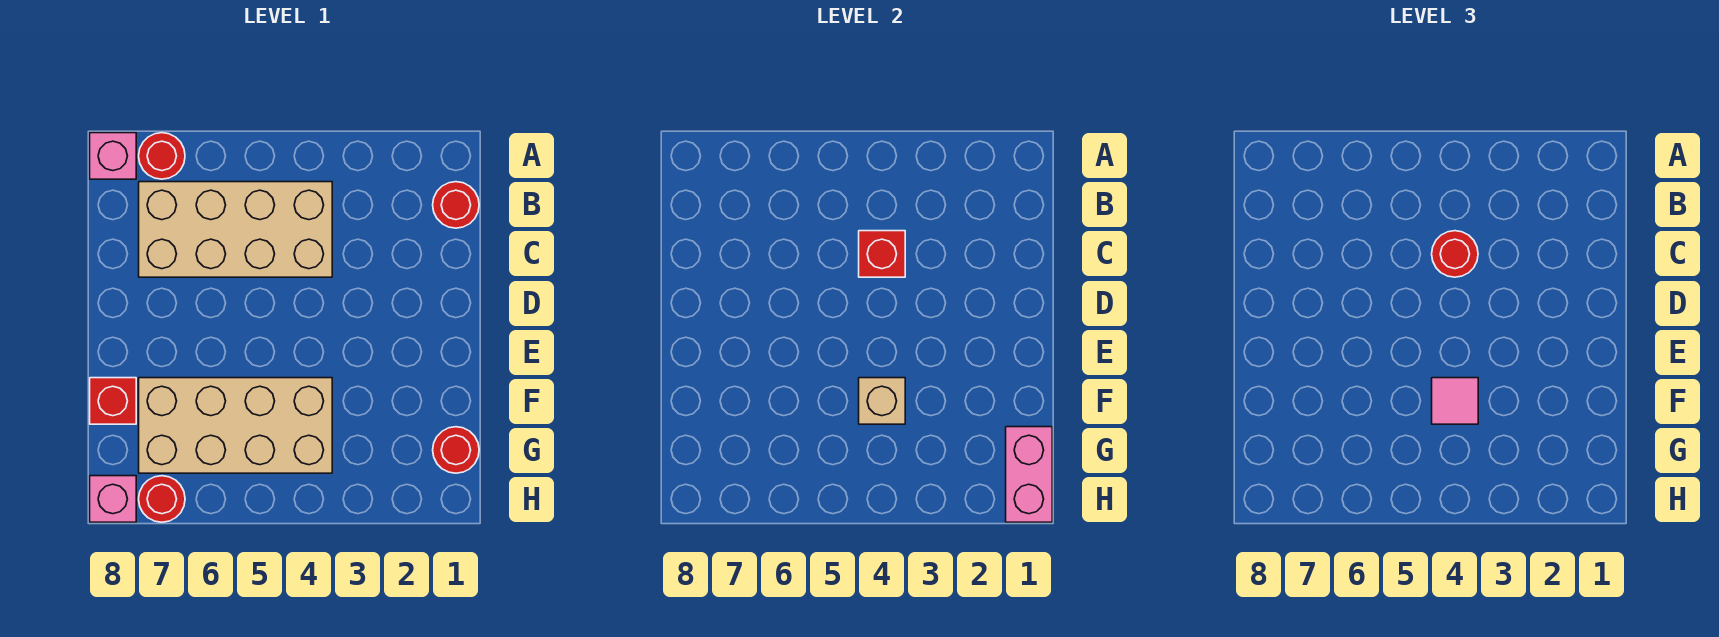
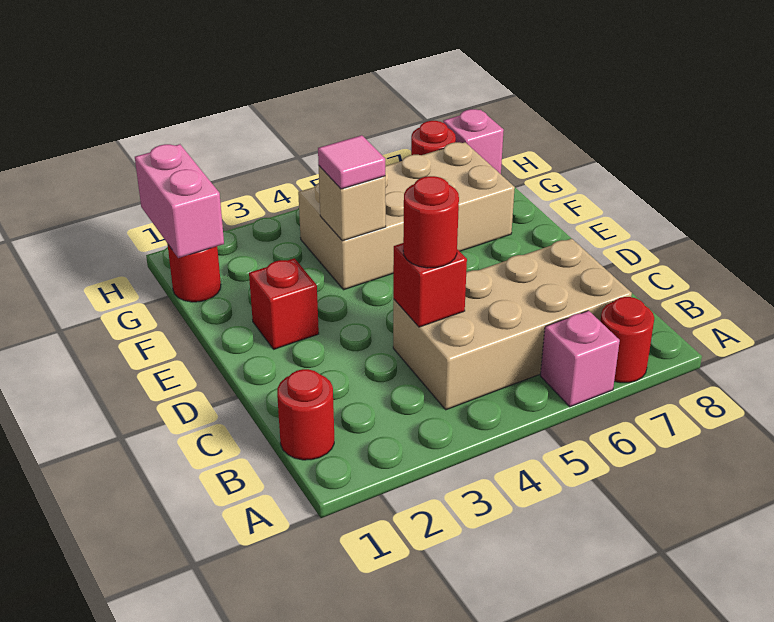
pink brick A8 level 1 -> pink brick A6 level 1
red brick F8 level 1 -> red brick E2 level 1

